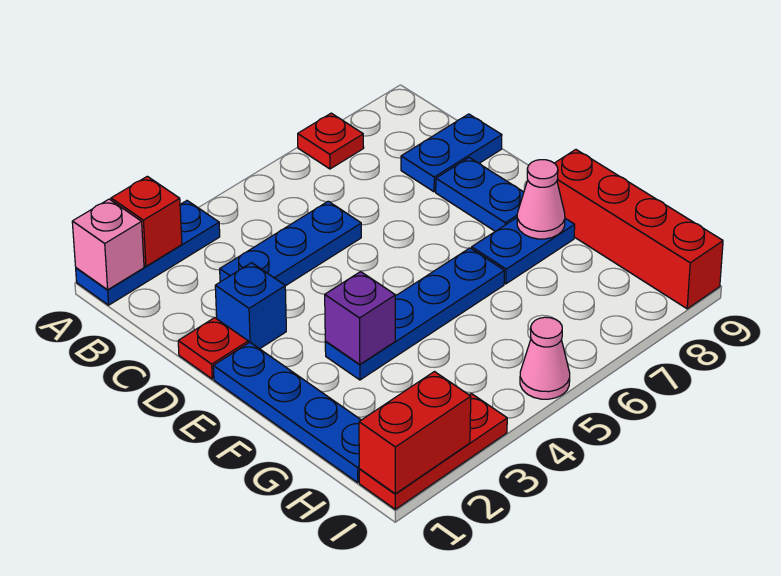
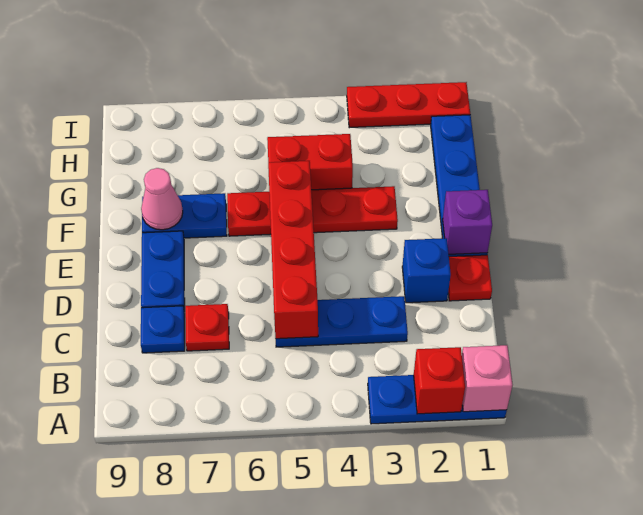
red plate A7 level 1 -> red plate C7 level 1
blue plate C8:C9 level 1 -> blue plate C8 level 1
blue plate F3:F6 level 1 -> red plate F3:F6 level 1
purple brick F3 level 2 -> purple brick E1 level 2
red brick F9:I9 level 1 -> red brick C5:F5 level 2
red brick I1:I2 level 2 -> red brick G4:G5 level 1
pink cone I5 level 1 -> none

